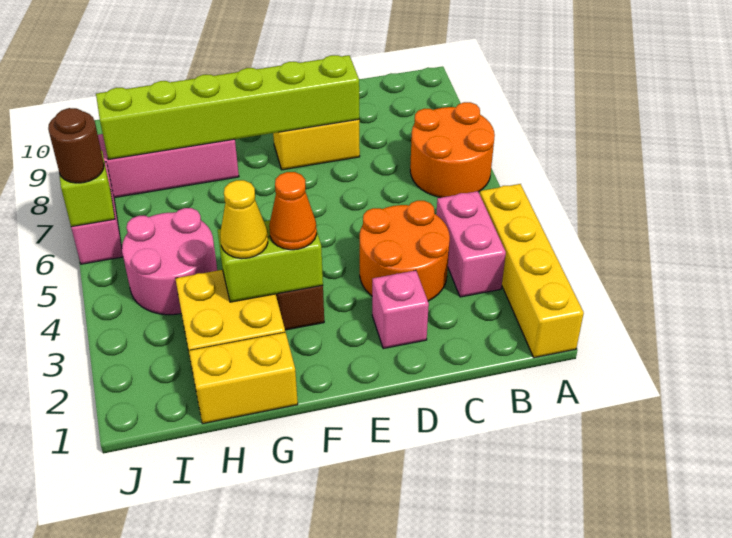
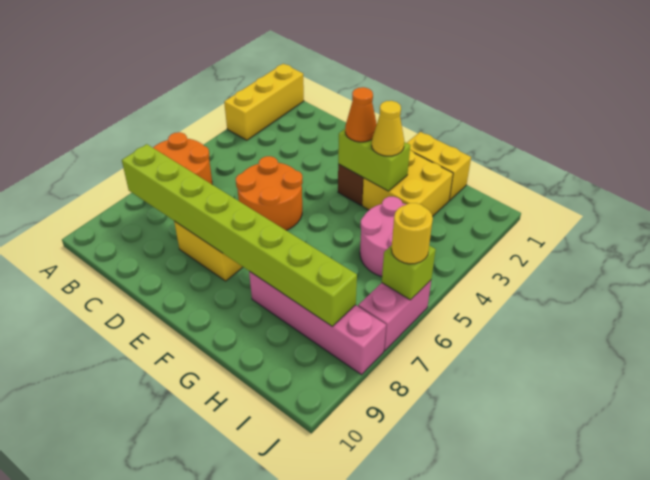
yellow brick A1:A4 level 1 -> yellow brick A1:A3 level 1
pink brick B3:B4 level 1 -> none
orange round brick C3:D4 level 1 -> orange round brick D5:E6 level 1
pink brick D2 level 1 -> none
lime brick D8:I8 level 2 -> lime brick B8:I8 level 2
brown round brick J6 level 3 -> yellow round brick J6 level 3

